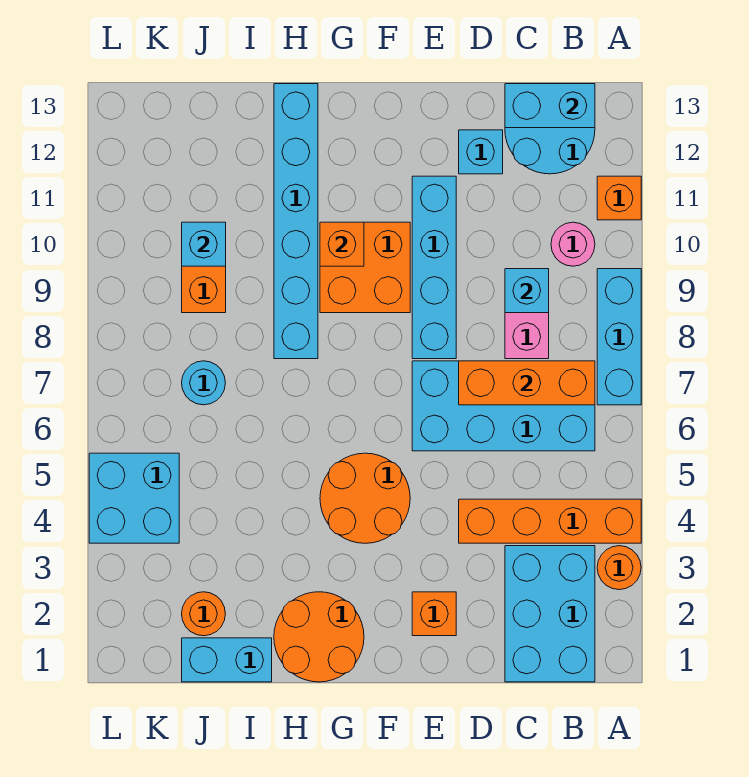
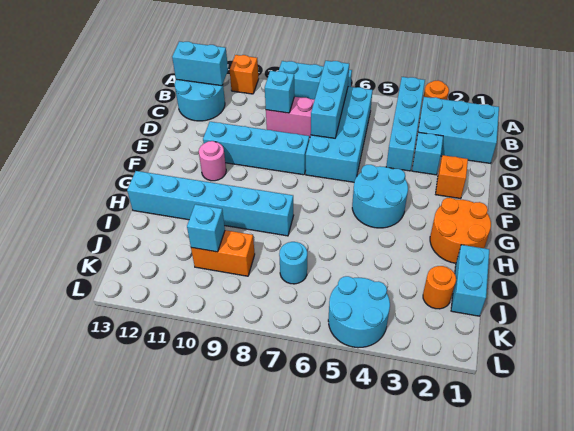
orange brick A4:D4 level 1 -> cyan brick A4:D4 level 1
orange brick B7:D7 level 2 -> cyan brick B7:D7 level 2
pink round brick B10 level 1 -> pink round brick F11 level 1
cyan brick B13:C13 level 2 -> cyan brick B12:B13 level 2
cyan brick D12 level 1 -> cyan brick D3 level 1
orange round brick F4:G5 level 1 -> cyan round brick F4:G5 level 1
orange brick F9:G10 level 1 -> none
orange brick G10 level 2 -> none
cyan brick K4:L5 level 1 -> cyan round brick K4:L5 level 1

